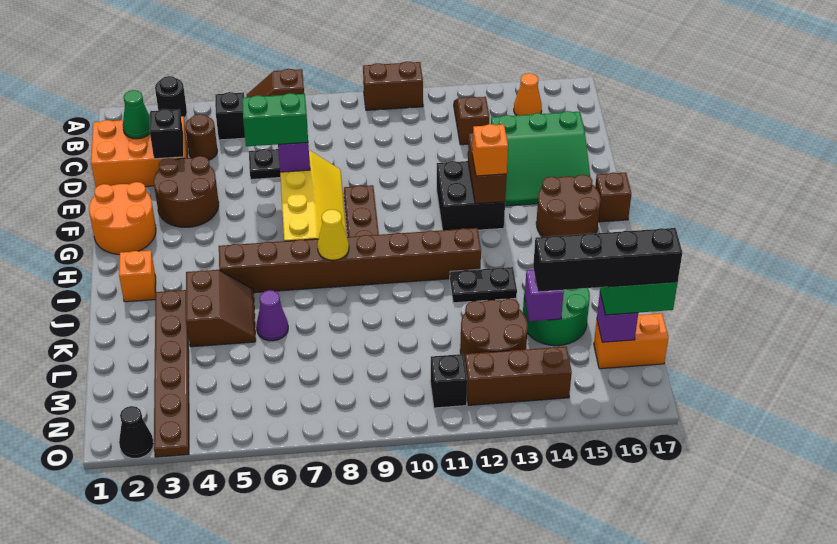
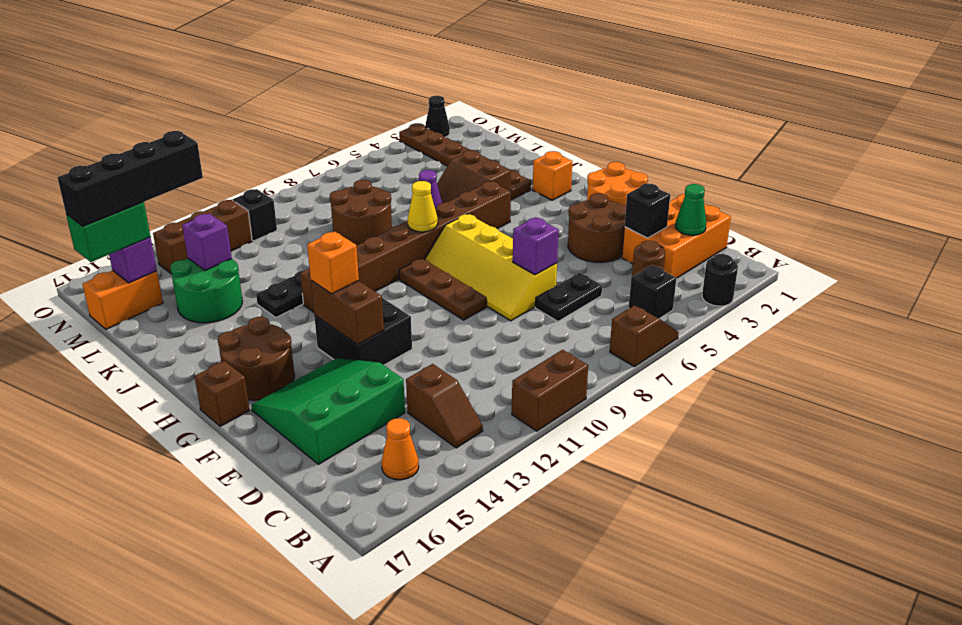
green brick E6:E7 level 3 -> none
brown round brick L12:M13 level 1 -> brown round brick K8:L9 level 1

